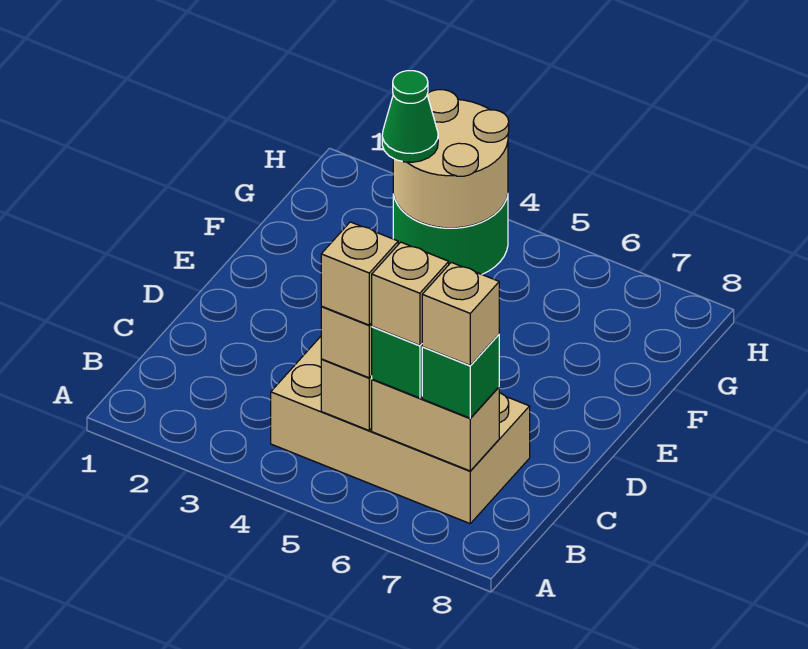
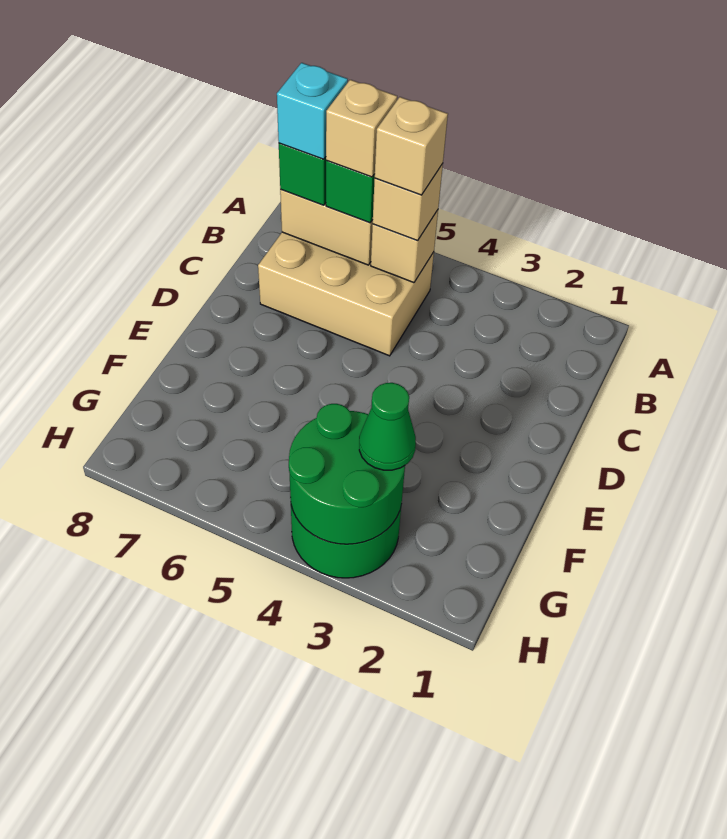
tan brick B4:C7 level 1 -> tan brick B5:C7 level 1
tan brick B7 level 4 -> cyan brick B7 level 4
tan round brick G3:H4 level 2 -> green round brick G3:H4 level 2

